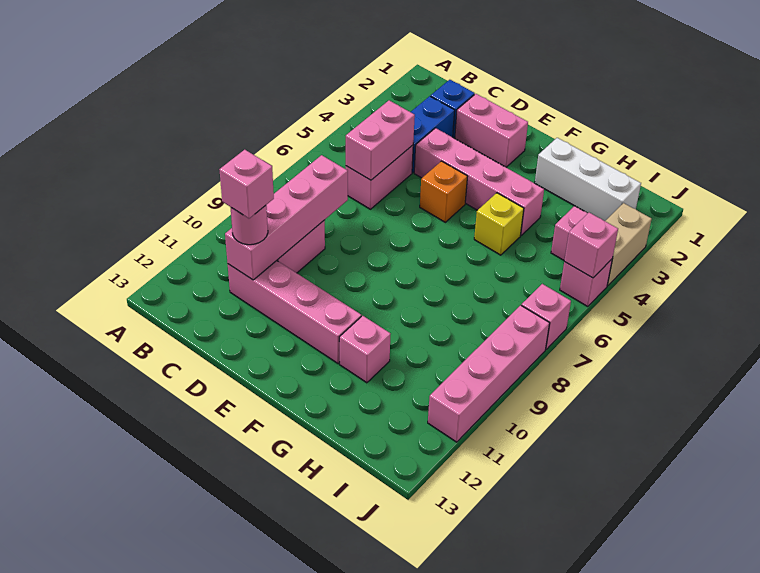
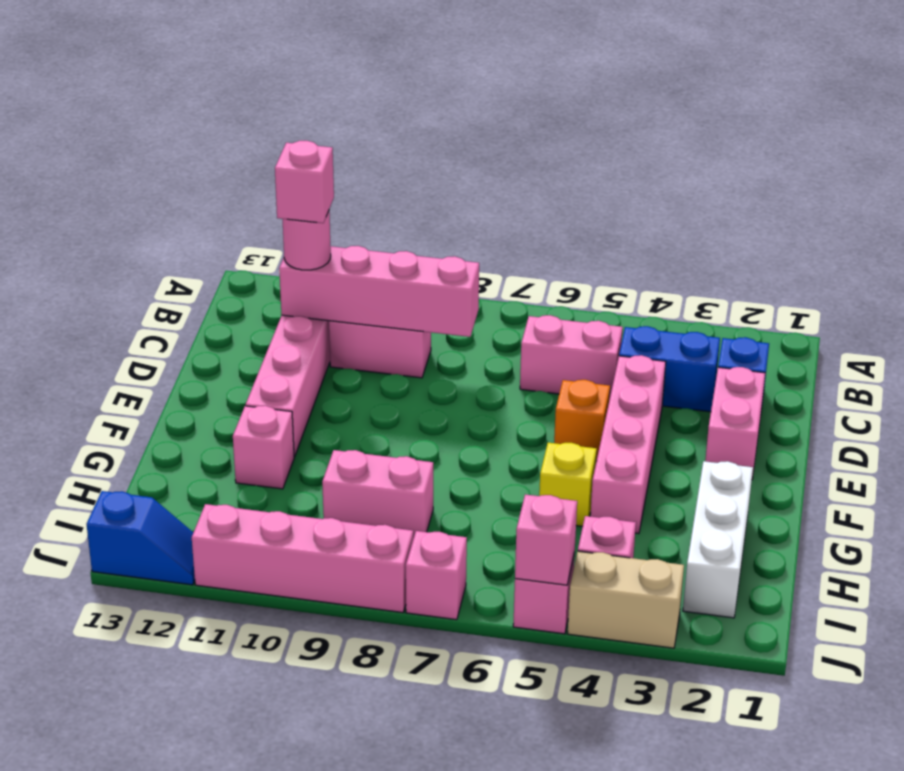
pink brick C5:C6 level 2 -> pink brick H8:H9 level 1
none -> blue slope J12:J13 level 1 top 13

